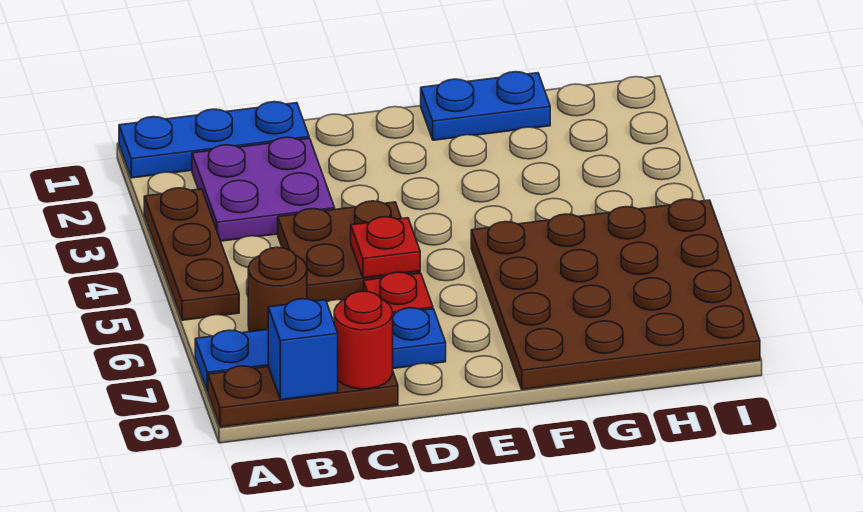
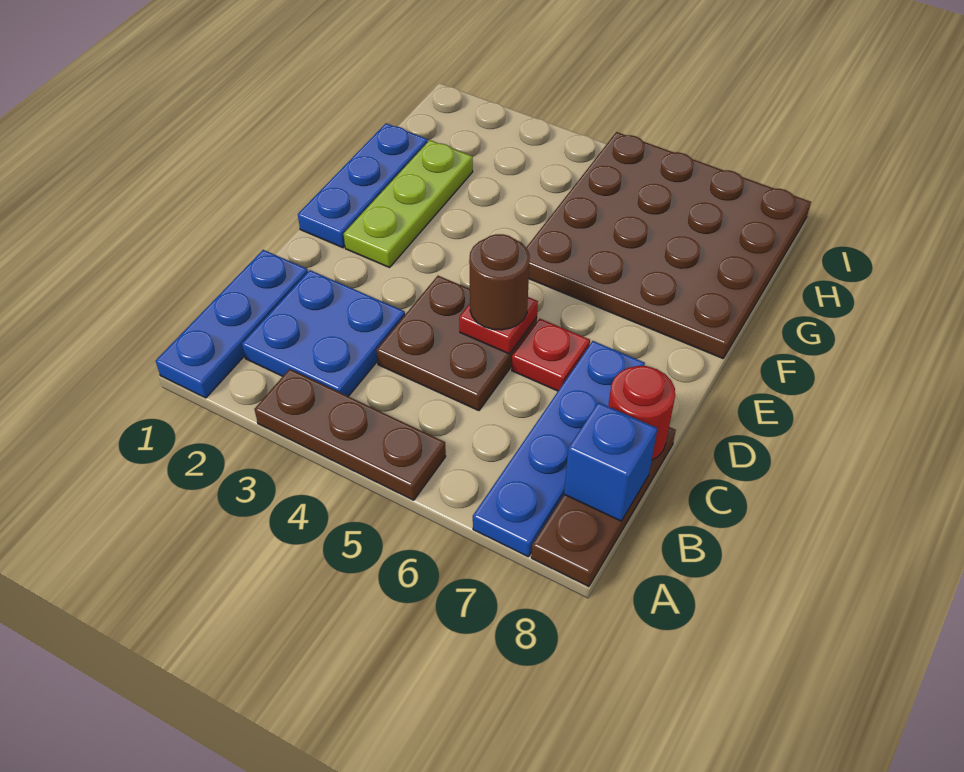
purple plate B2:C3 level 1 -> blue plate B2:C3 level 1
brown round brick B6 level 1 -> brown round brick D5 level 3
none -> lime plate E2:G2 level 1
blue plate F1:G1 level 1 -> blue plate E1:G1 level 1

